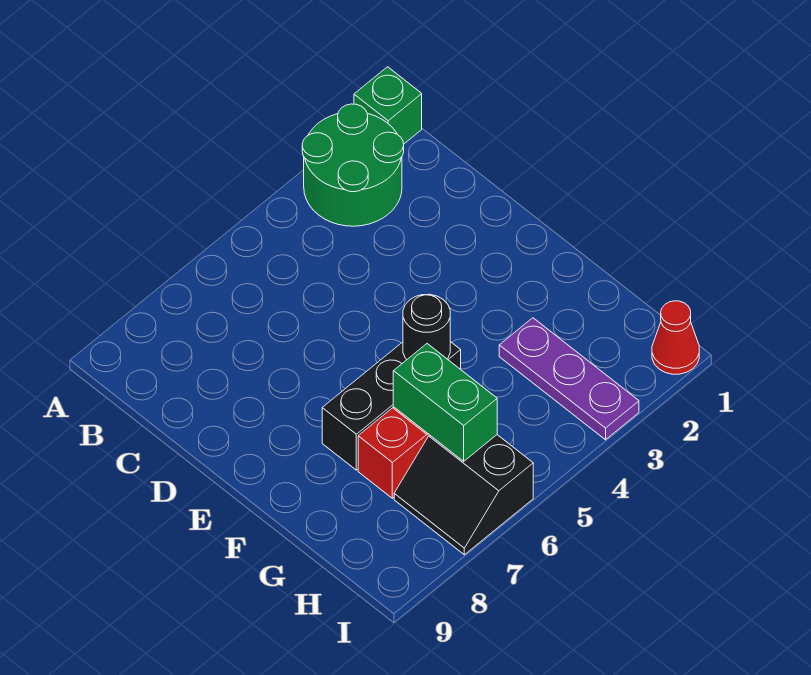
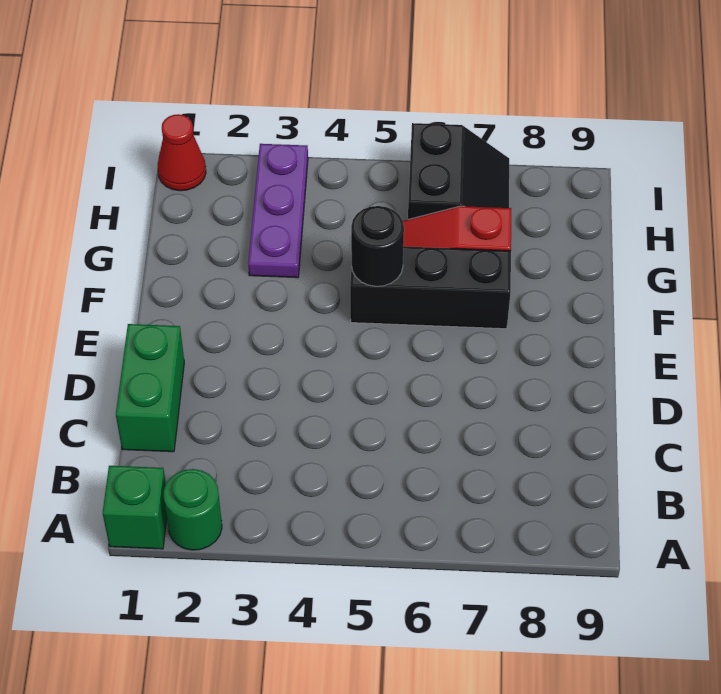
green round brick A2:B3 level 1 -> green round brick A2 level 1
green brick G6:H6 level 2 -> green brick C1:D1 level 1

